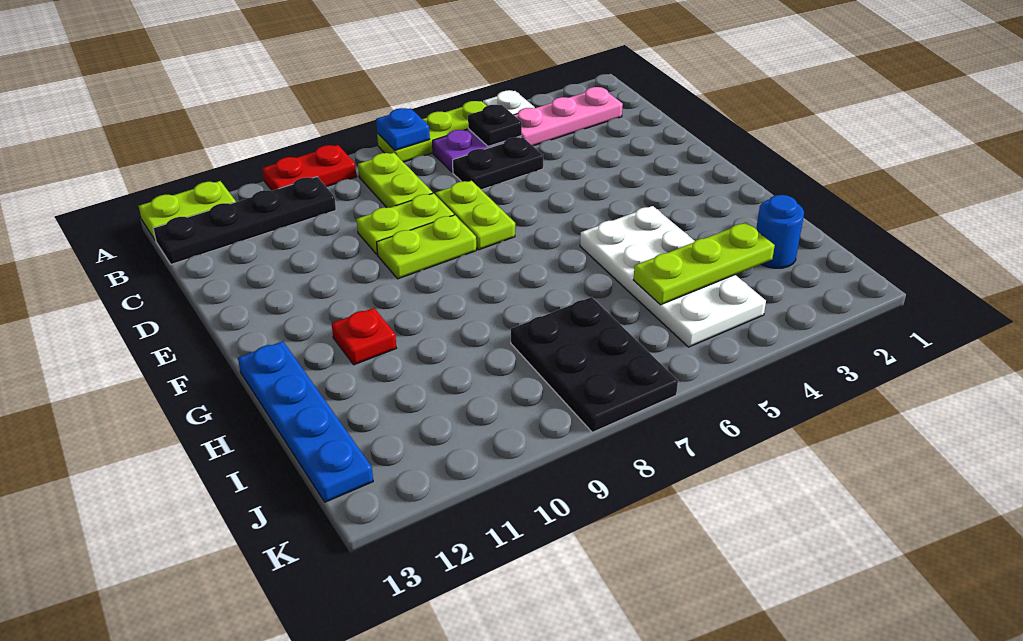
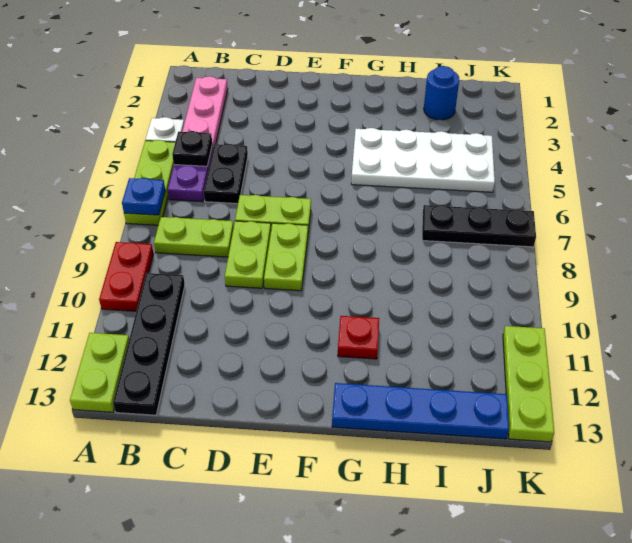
lime plate I3:I5 level 2 -> lime plate K11:K13 level 1
black plate I7:K8 level 1 -> black plate I7:K7 level 1

